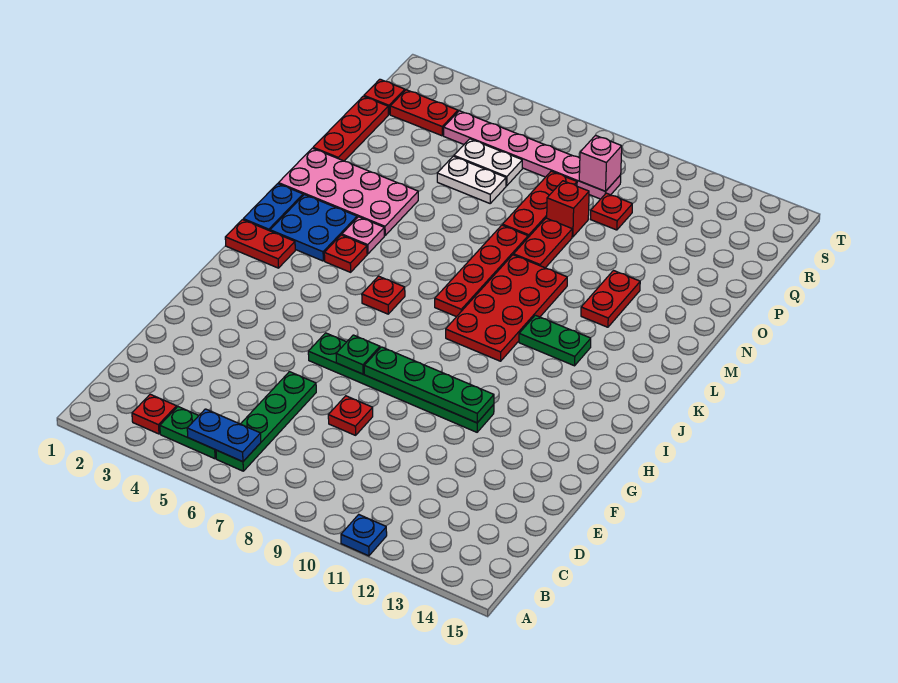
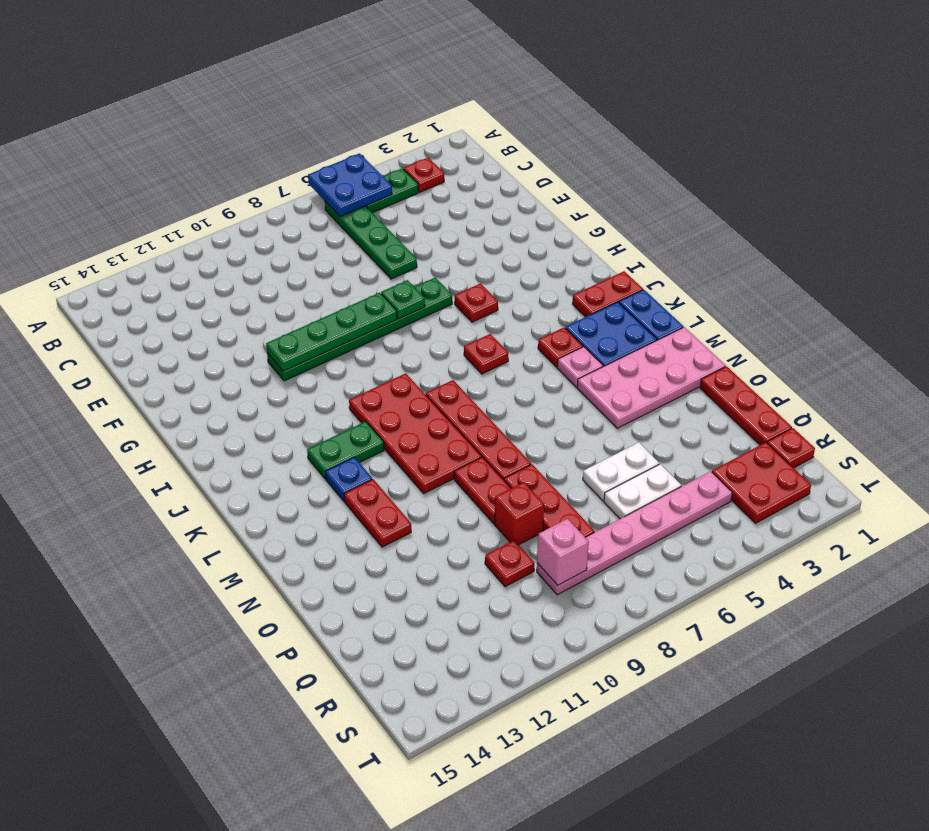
blue plate A11 level 1 -> blue plate L12 level 1
blue plate B5:B6 level 2 -> blue plate A5:B6 level 2
red plate E8 level 1 -> red plate H5 level 1
red plate R2:R3 level 1 -> red plate R2:S3 level 1

